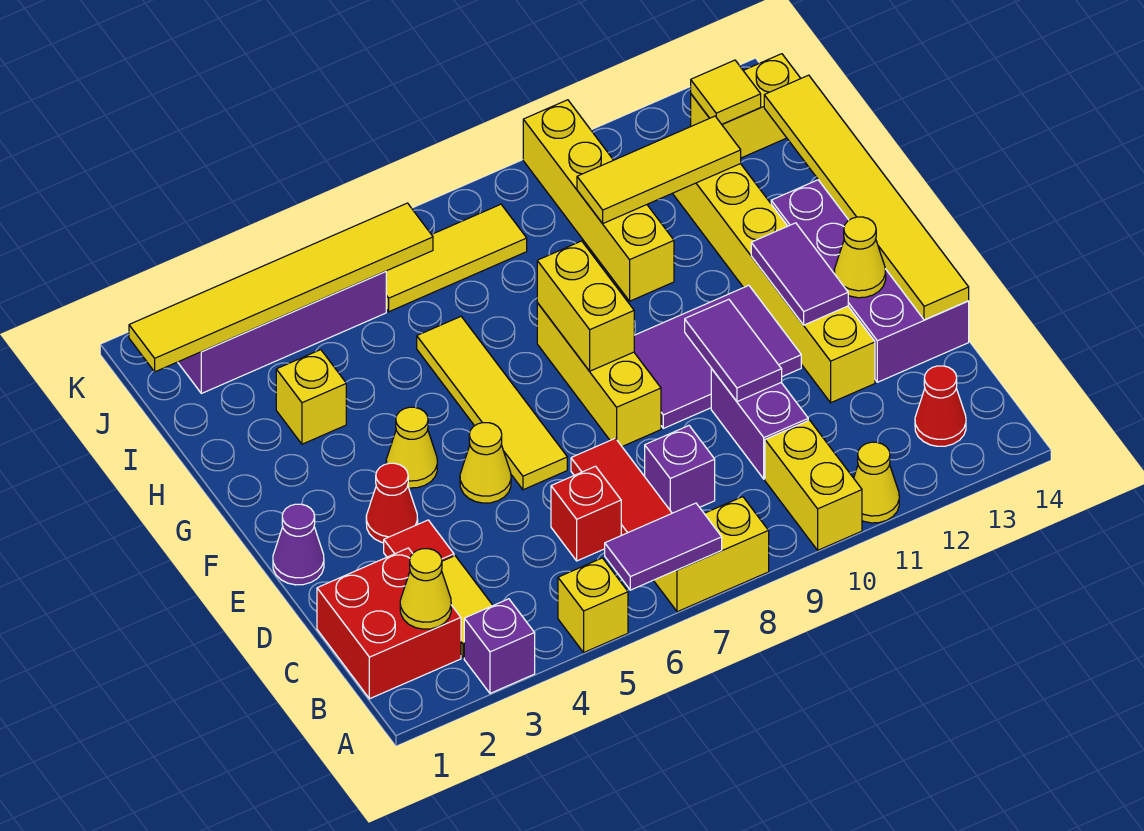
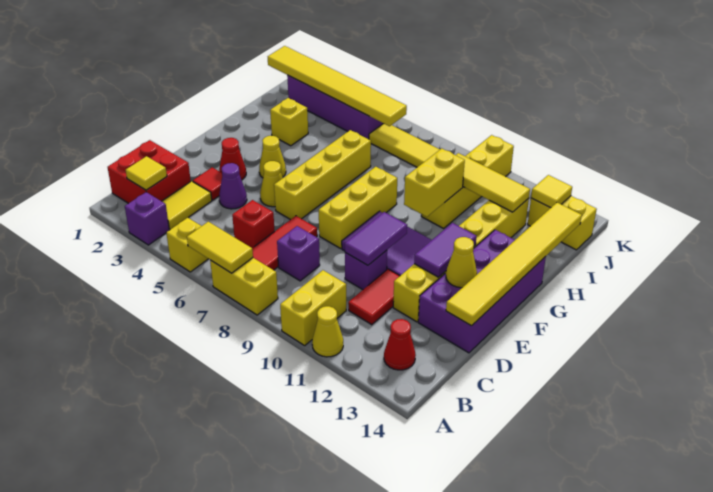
purple tile A6:A7 level 2 -> yellow tile A6:A7 level 2
yellow cone B2 level 2 -> yellow tile B2 level 2
purple brick C10:D10 level 1 -> purple brick D10 level 1
none -> red tile C11:D11 level 1
purple cone E1 level 1 -> purple cone D4 level 1
yellow tile E6:H6 level 1 -> yellow brick E6:H6 level 1
yellow brick F8:G8 level 2 -> yellow brick G10:H10 level 2

